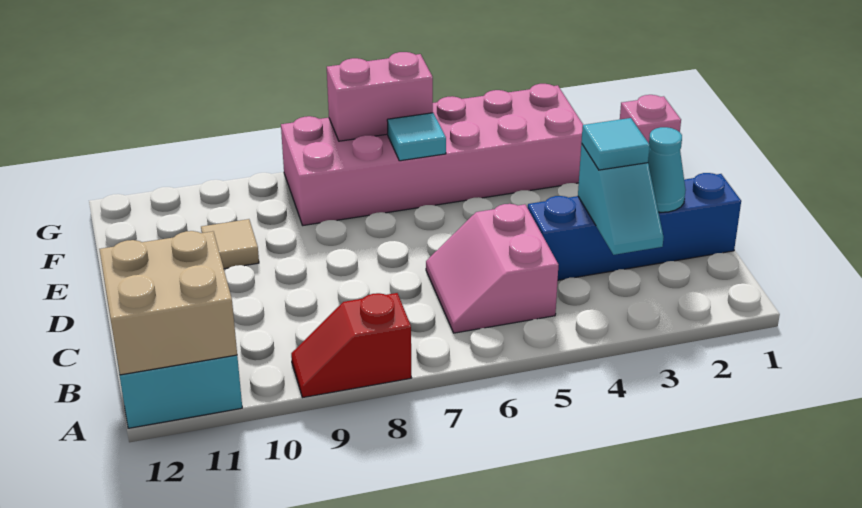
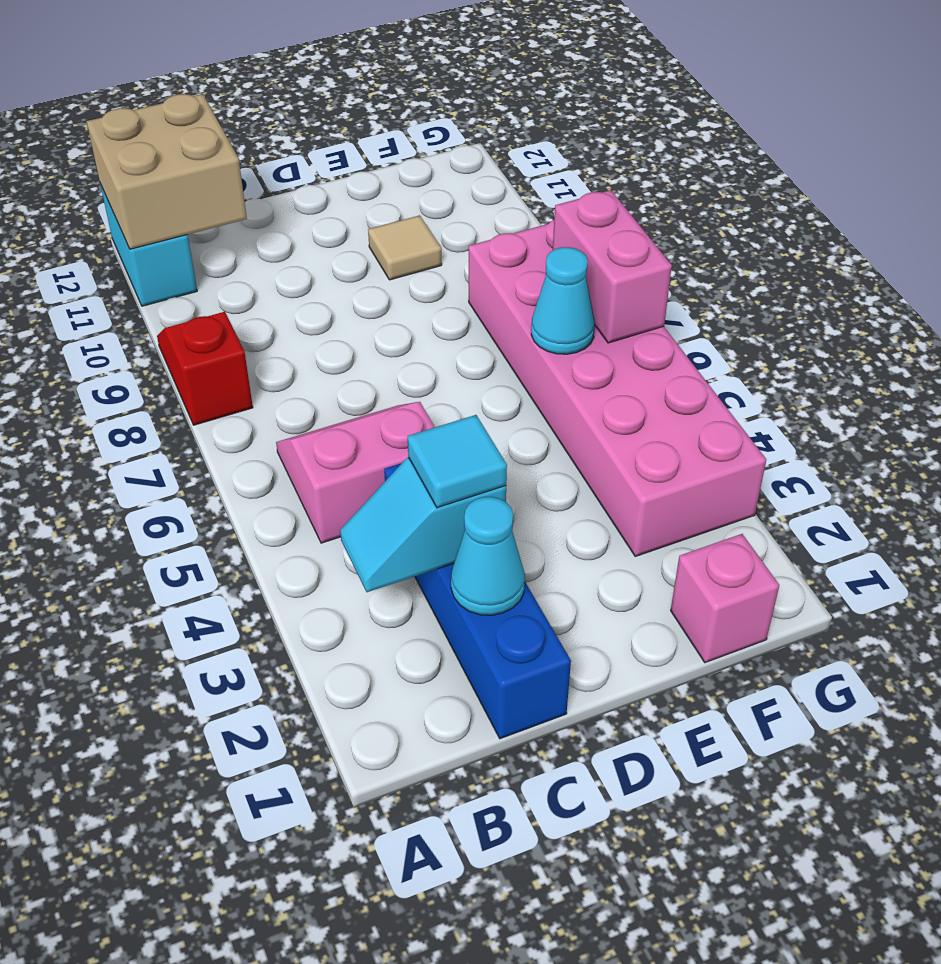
cyan tile F6 level 2 -> cyan cone F6 level 2

